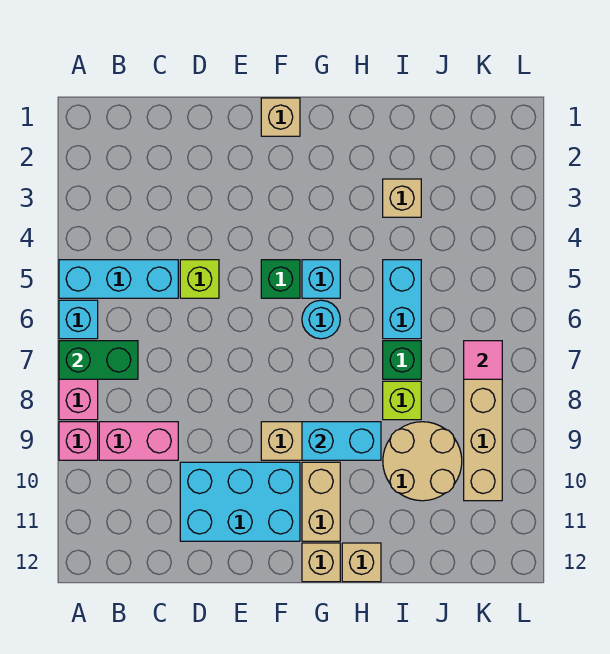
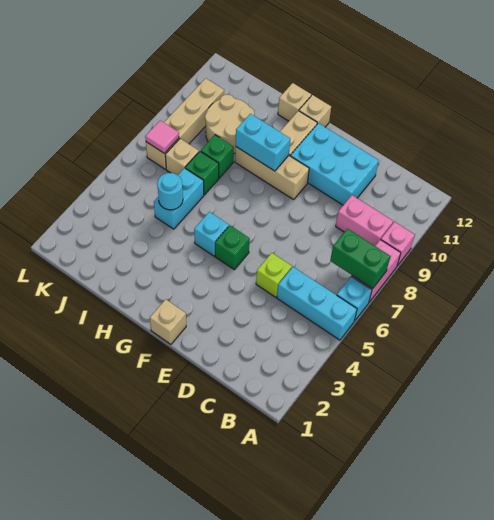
cyan round brick G6 level 1 -> cyan round brick I5 level 2
tan brick I3 level 1 -> tan brick J7 level 1
lime brick I8 level 1 -> green brick I8 level 1

